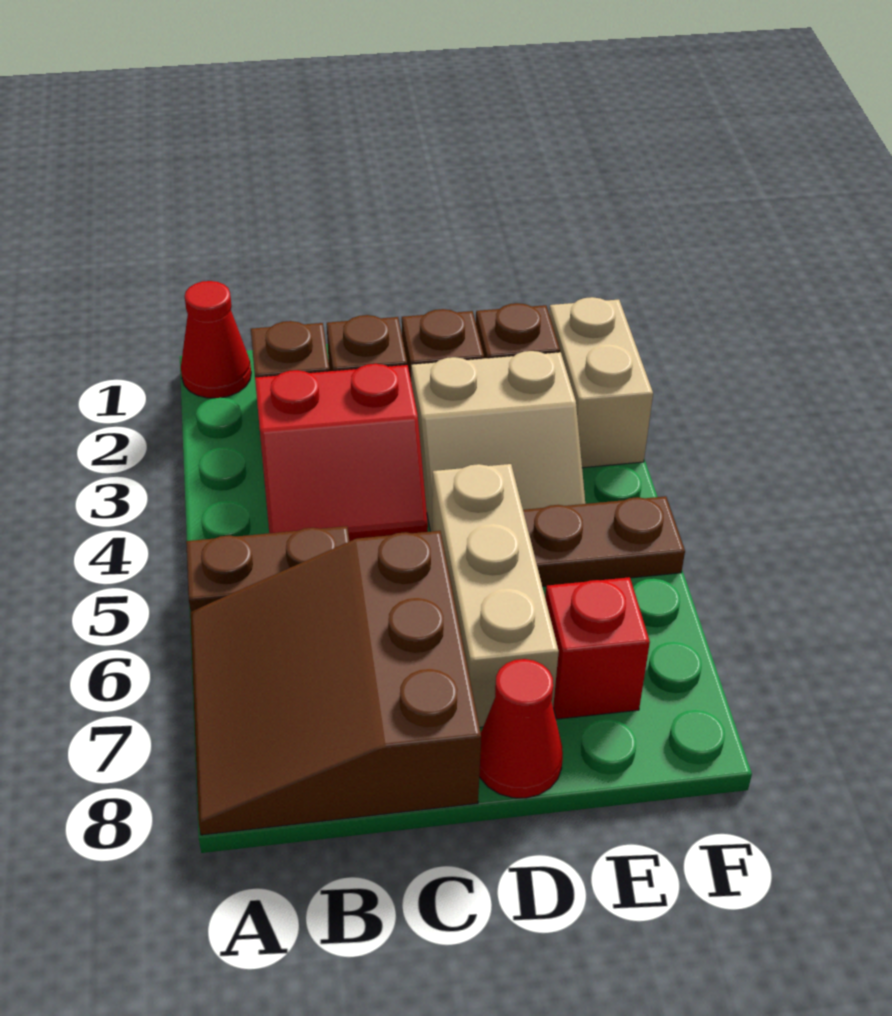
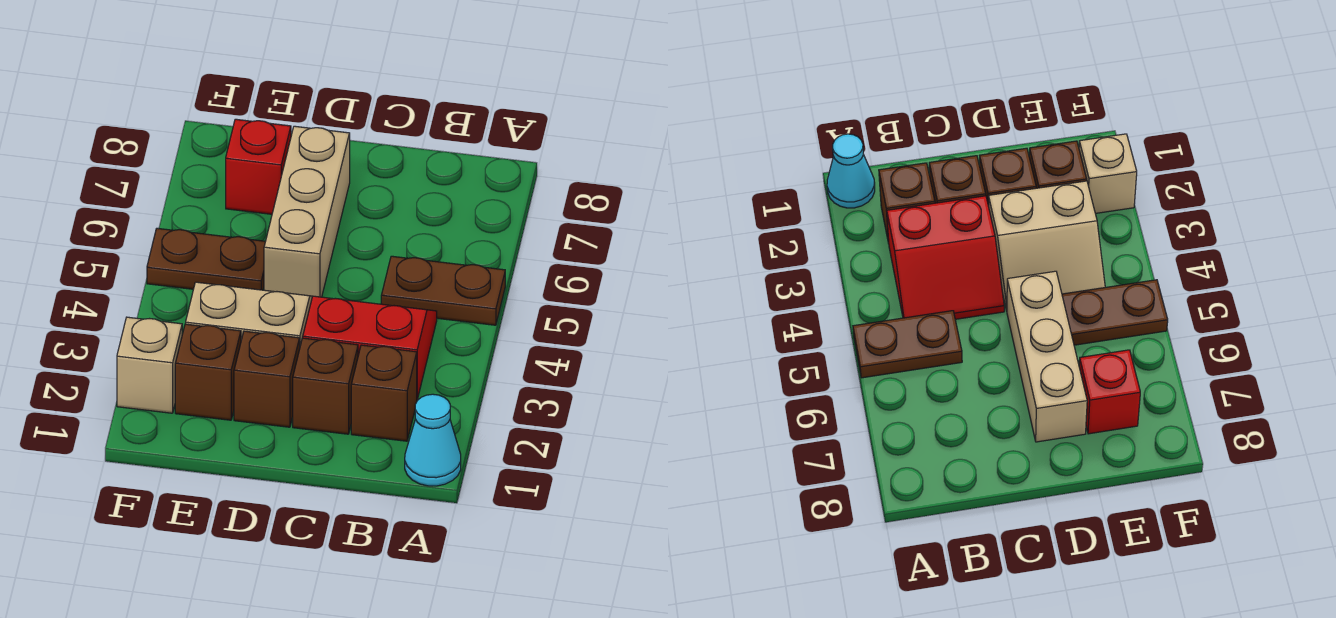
red cone A1 level 1 -> cyan cone A1 level 1
brown slope A6:C8 level 1 top C -> none
red cone D8 level 1 -> none
tan brick F2:F3 level 1 -> tan brick F2 level 1

